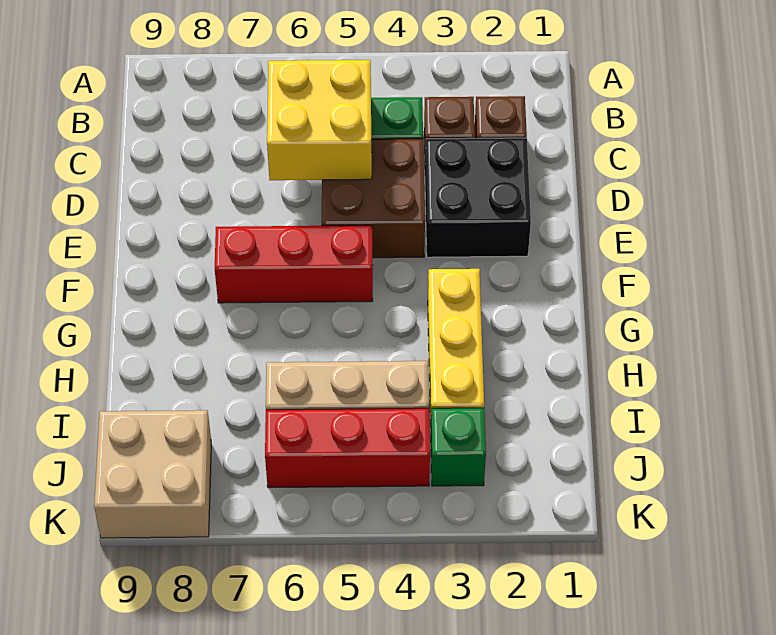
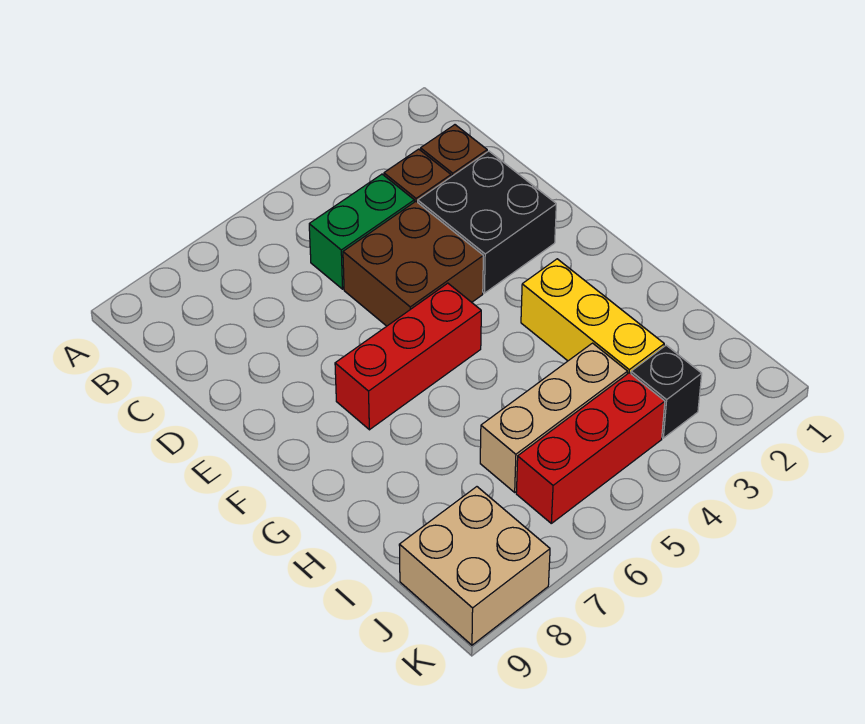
yellow brick C5:D6 level 2 -> none
green brick J3 level 1 -> black brick J3 level 1

